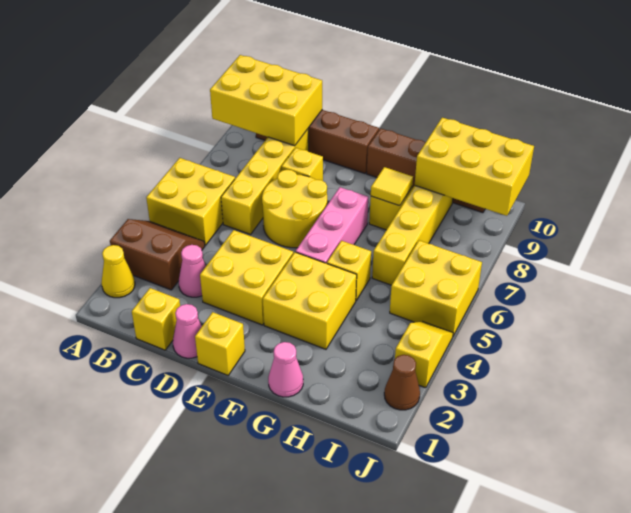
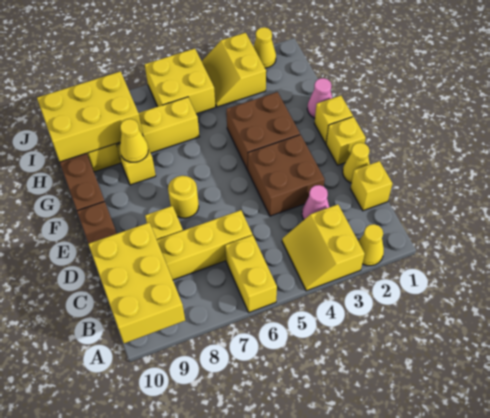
brown slope A3:B4 level 1 top 3 -> yellow slope A3:B4 level 1 top 3
yellow brick A5:B6 level 1 -> yellow brick A6:B6 level 1
pink cone D1 level 1 -> yellow cone D1 level 1
yellow brick D3:E4 level 1 -> brown brick D3:E4 level 1
yellow round brick D6:E7 level 1 -> yellow round brick E7 level 1
yellow brick F3:G4 level 1 -> brown brick F3:G4 level 1
pink brick F5:F7 level 1 -> none
yellow brick G5 level 1 -> yellow brick F1 level 1
yellow tile G8 level 2 -> yellow cone G8 level 2
yellow brick H9:J10 level 2 -> yellow brick H8:I10 level 2
brown cone J2 level 1 -> yellow cone J2 level 1
yellow slope J3:J4 level 1 top 3 -> yellow slope I3:J4 level 1 top 3

